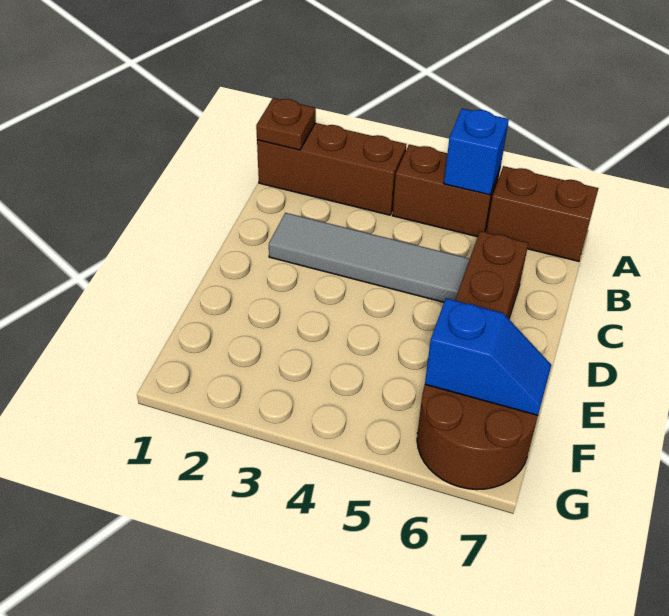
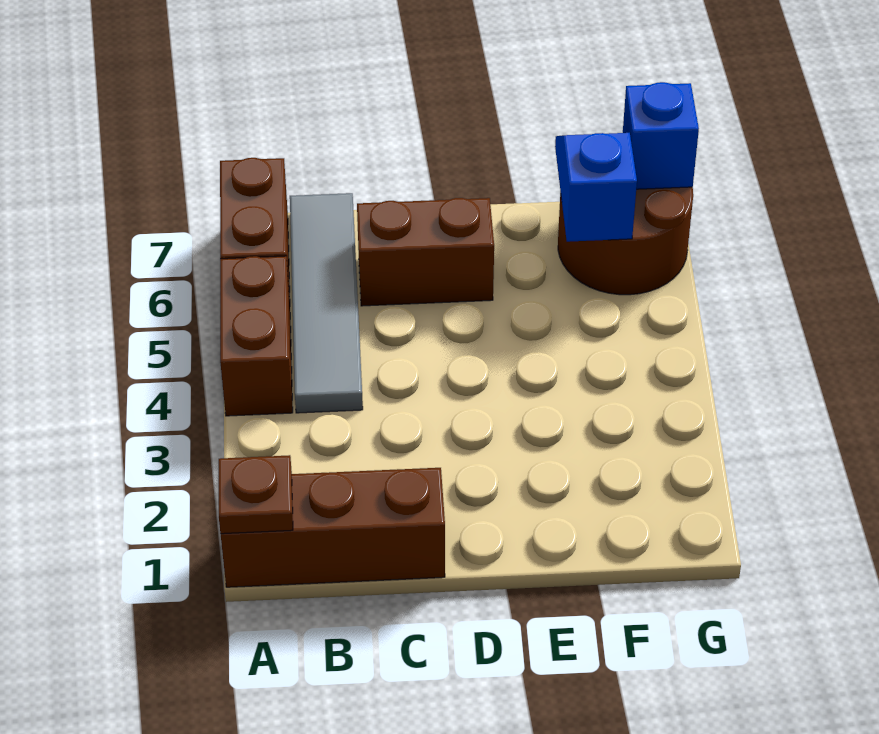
brown brick A1:A3 level 1 -> brown brick A1:C1 level 1
blue brick A5 level 2 -> blue brick G7 level 2
grey tile C2:C5 level 1 -> grey tile B4:B7 level 1

